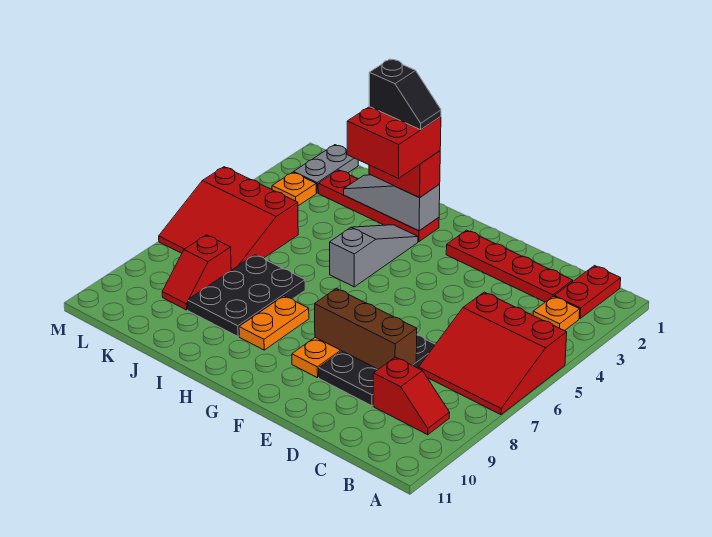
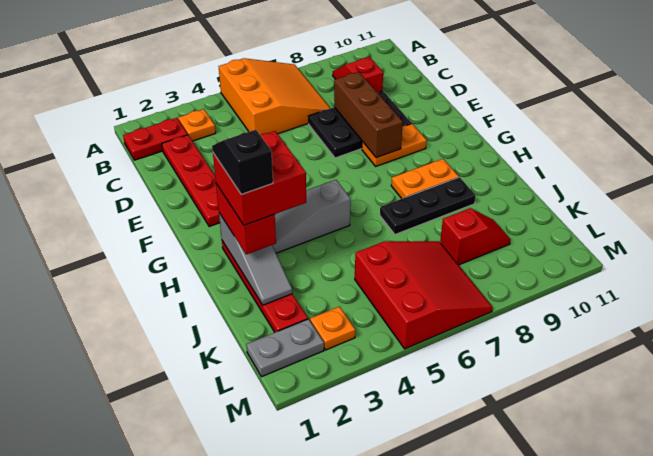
red slope A5:C7 level 1 top 5 -> orange slope A5:C7 level 1 top 5
black plate I7:J9 level 1 -> black plate I7:I9 level 1

